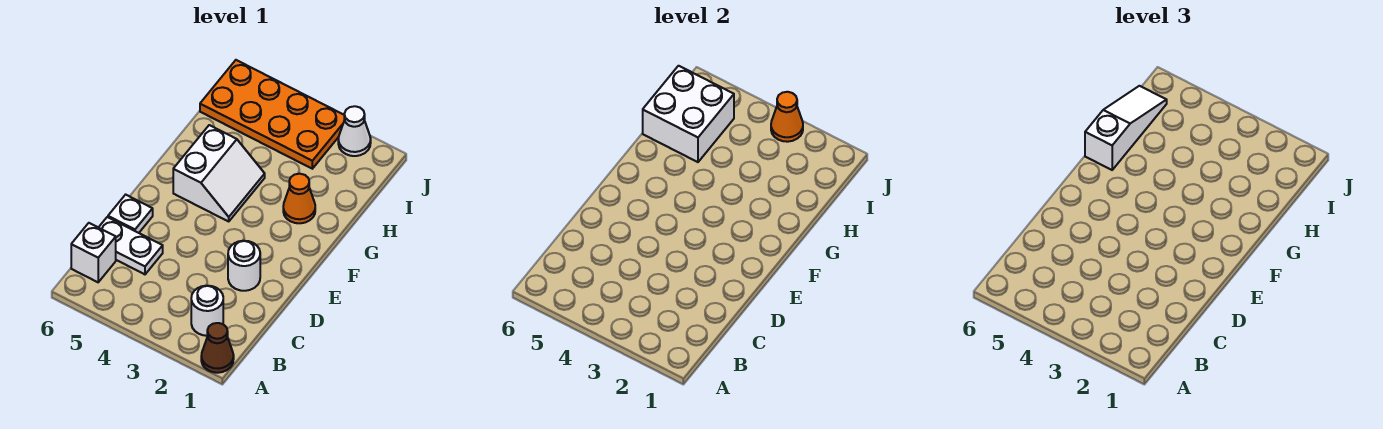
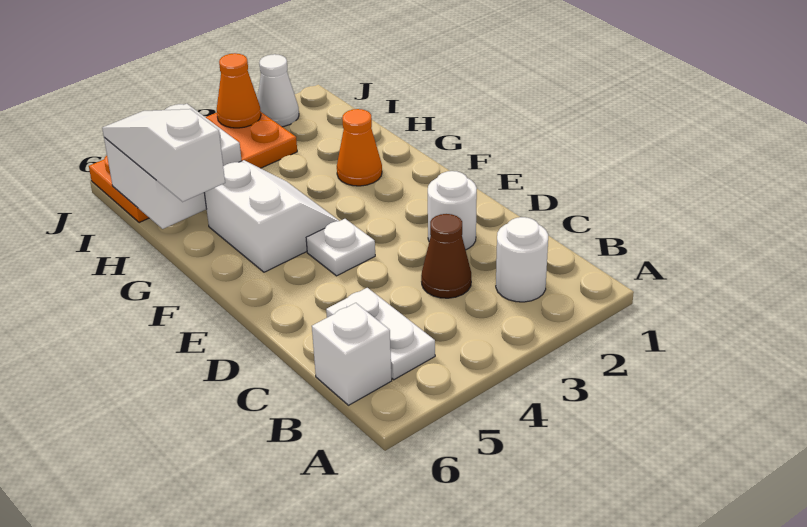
brown cone A1 level 1 -> brown cone C3 level 1
white plate C5:C6 level 1 -> white plate B5:C5 level 1
white plate D6 level 1 -> white plate E4 level 1

